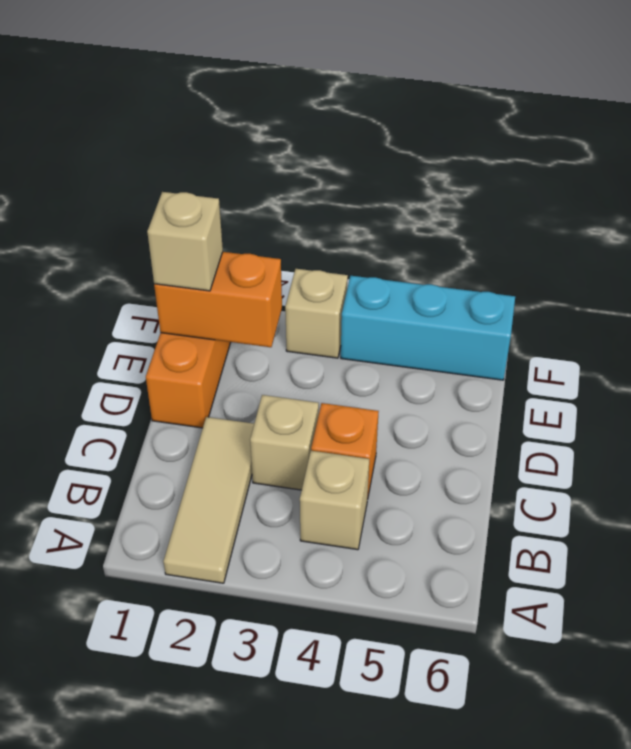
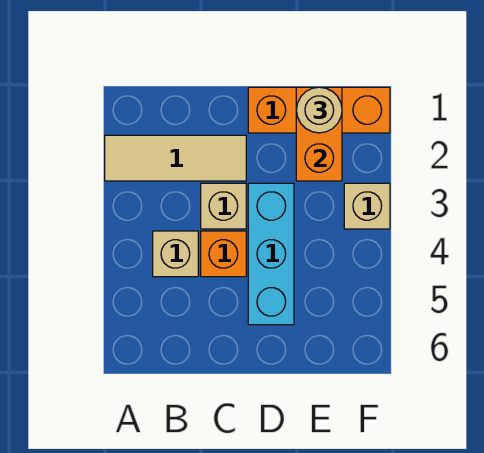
tan brick E1 level 3 -> tan round brick E1 level 3
cyan brick F4:F6 level 1 -> cyan brick D3:D5 level 1

